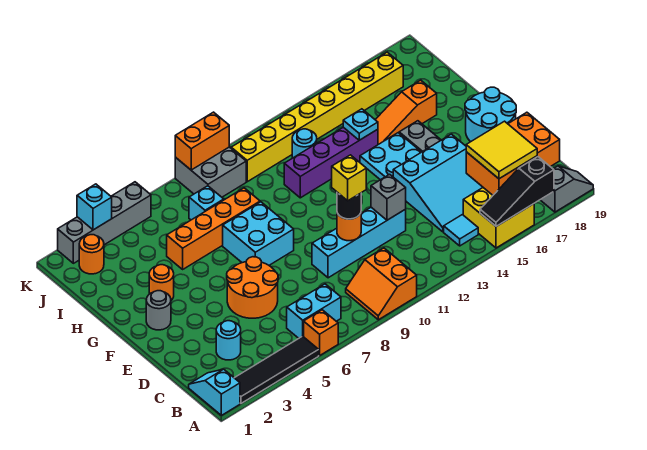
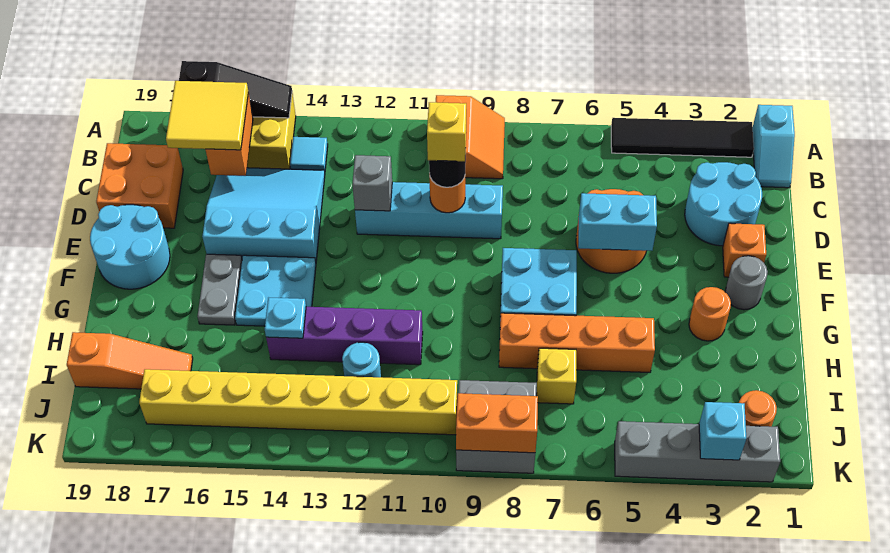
orange brick A6 level 1 -> orange brick E2 level 1
grey slope A18:A19 level 1 top 18 -> none
cyan brick B6:B7 level 1 -> cyan brick E5:E6 level 2
cyan round brick C3 level 1 -> cyan round brick C2:D3 level 1
orange slope H15:H17 level 1 top 17 -> orange slope I17:I19 level 1 top 19
cyan brick I7 level 1 -> yellow brick I7 level 1

